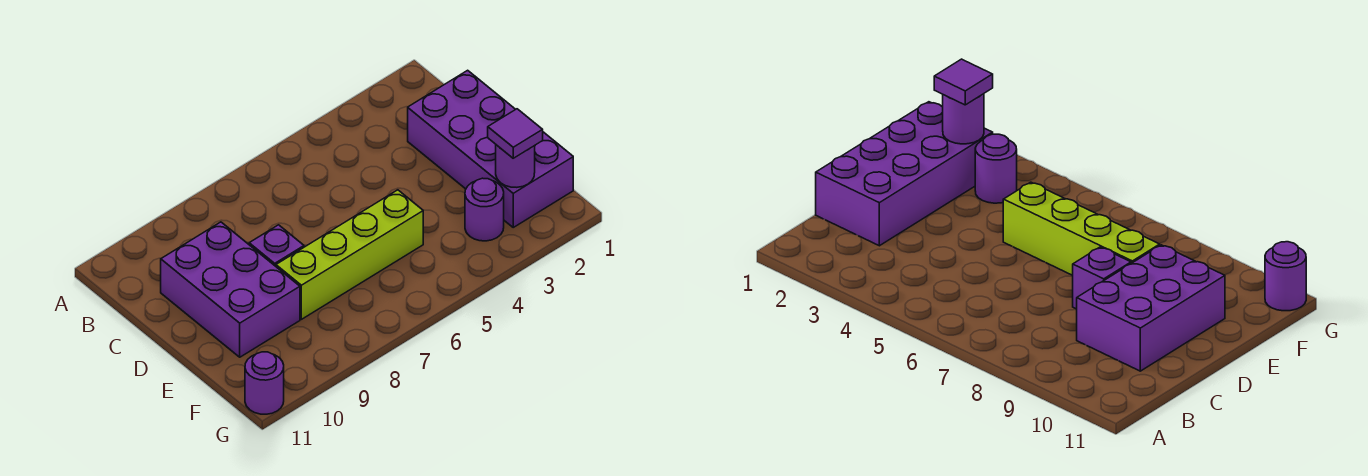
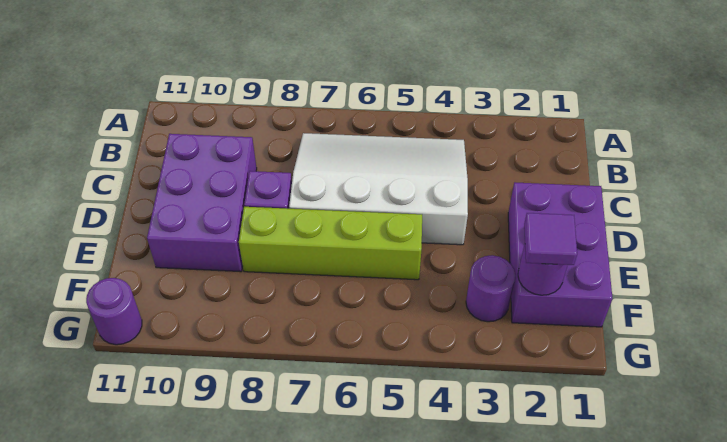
none -> white slope B4:D7 level 1 top D
purple brick C1:F2 level 1 -> purple brick D1:F2 level 1

